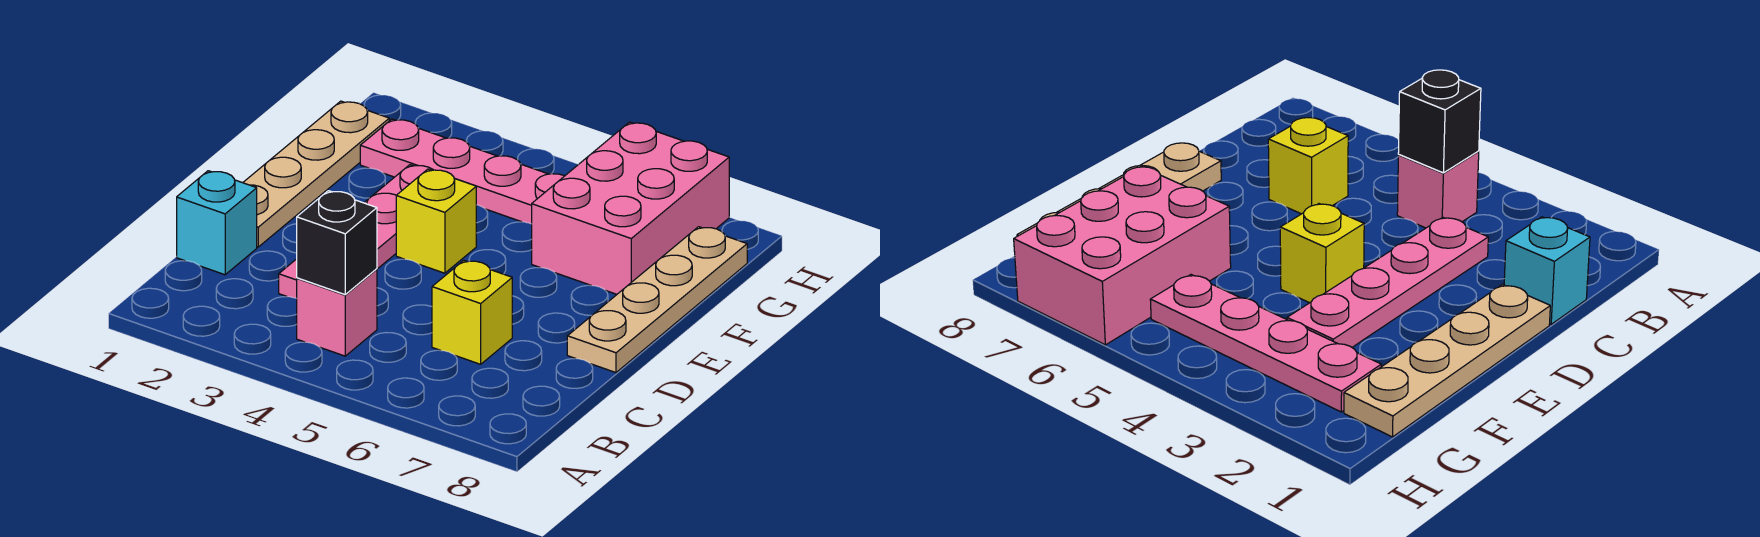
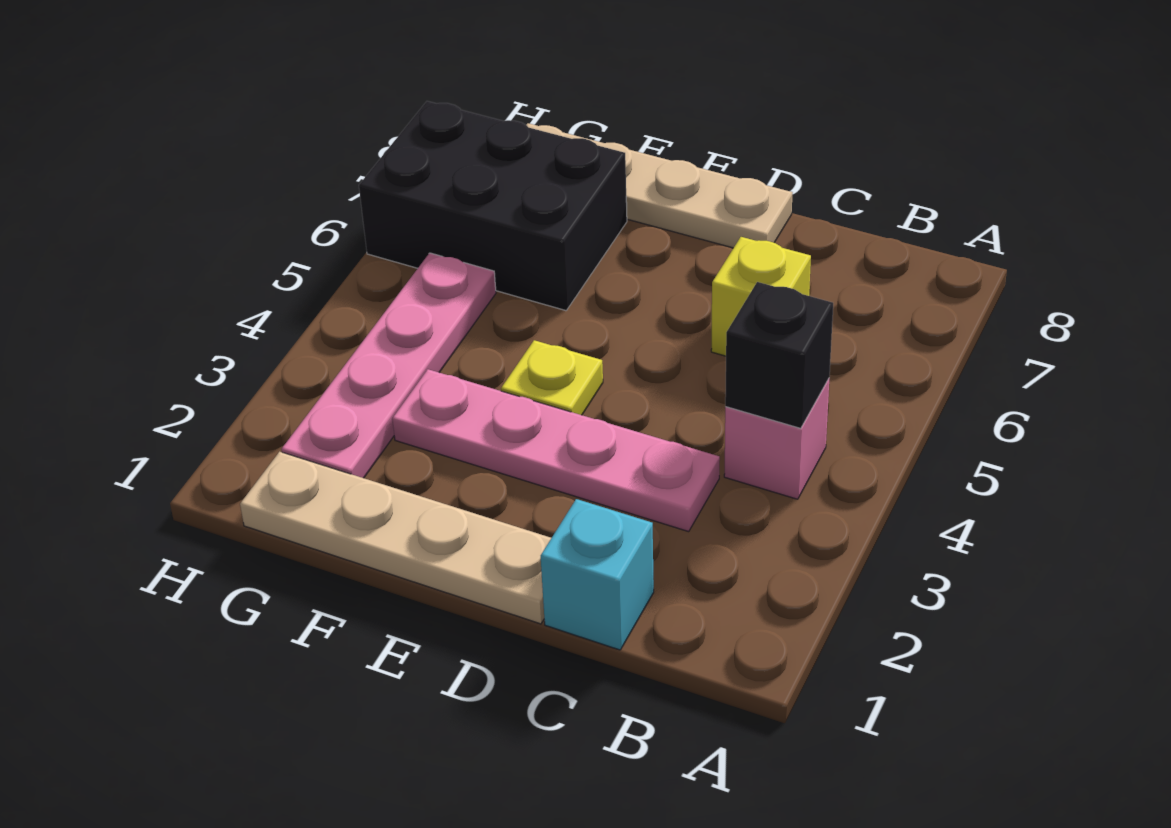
yellow brick E4 level 1 -> yellow plate E4 level 1
pink brick F6:H7 level 1 -> black brick F6:H7 level 1

